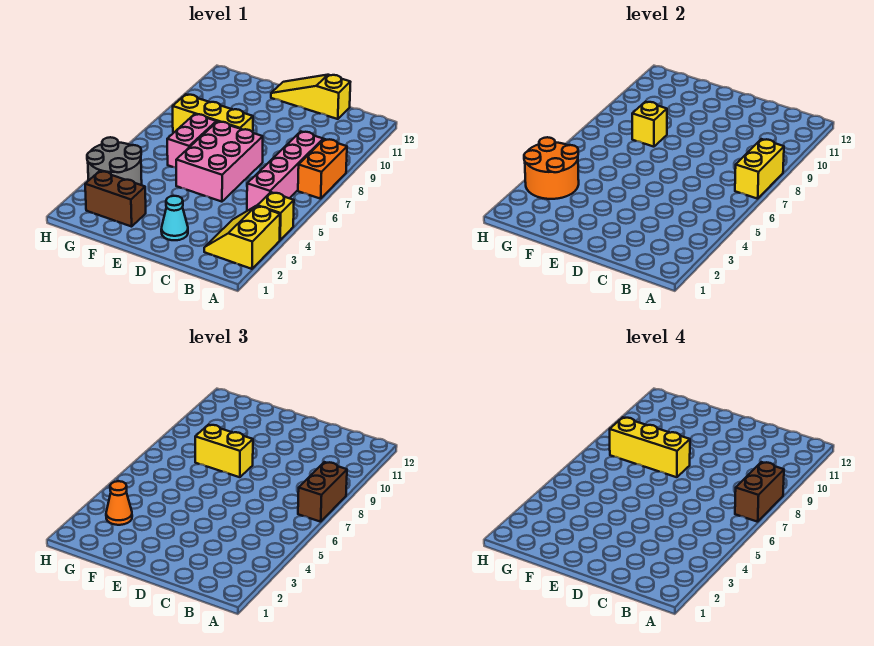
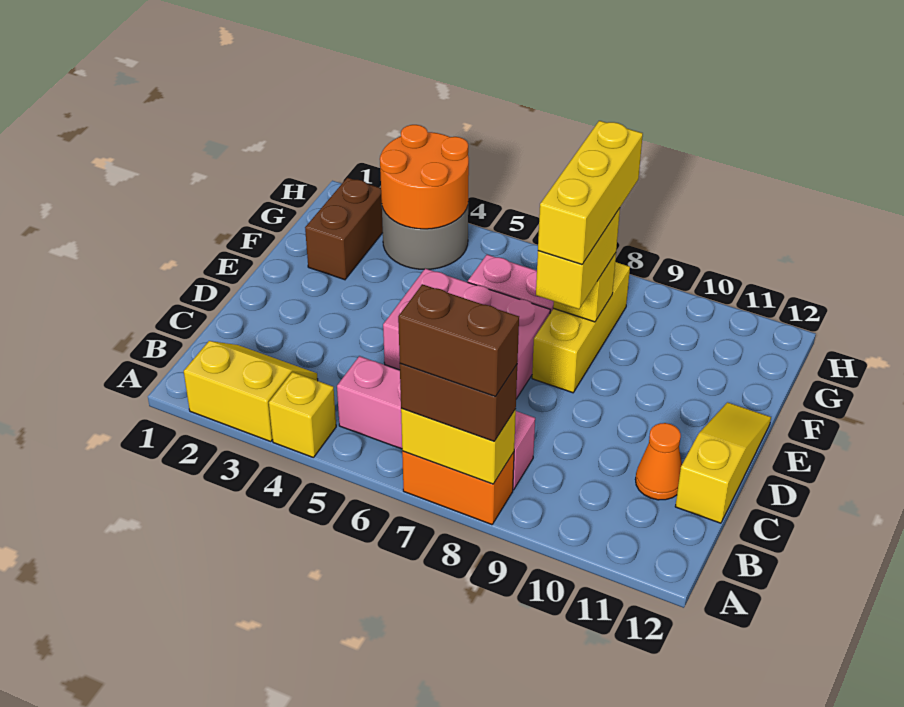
cyan cone D2 level 1 -> none
orange cone G3 level 3 -> orange cone C11 level 1

